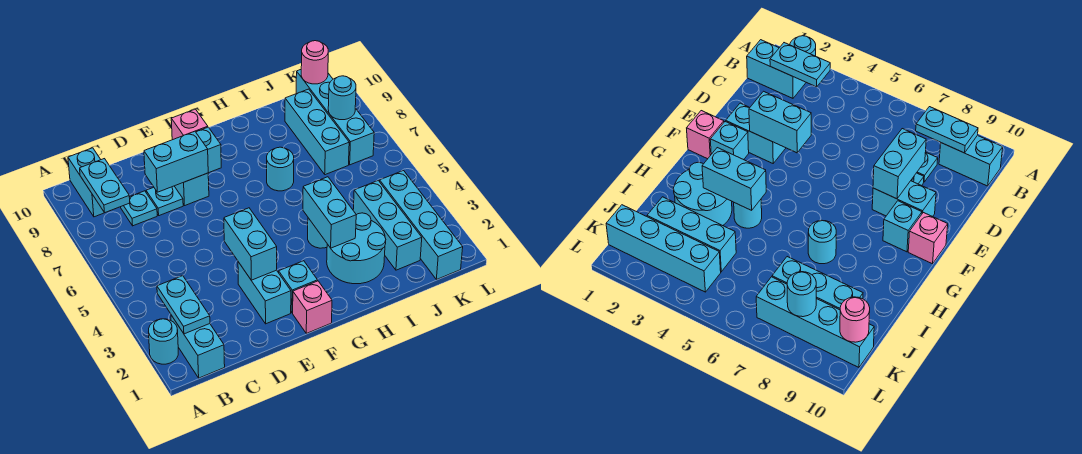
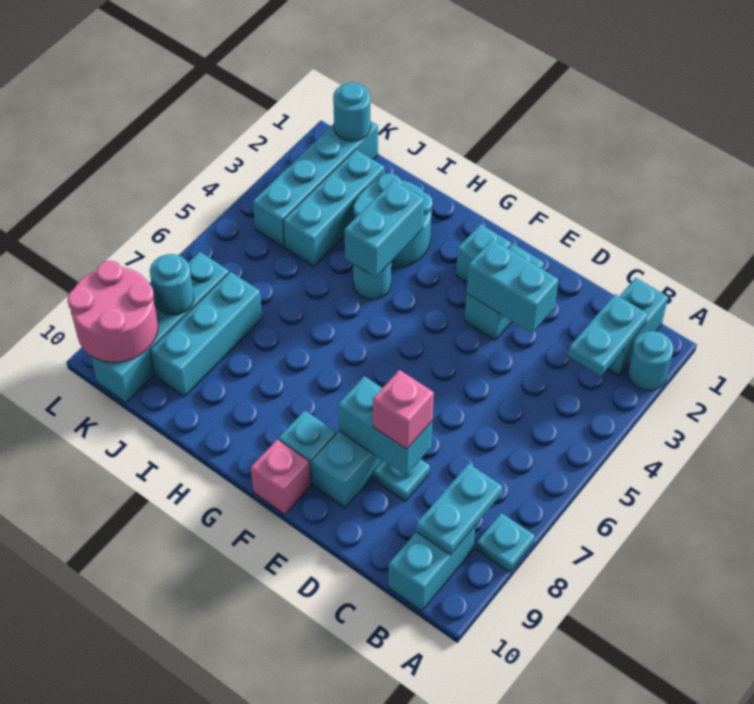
cyan plate C8 level 1 -> cyan plate A8 level 1
cyan brick E3:E4 level 2 -> cyan brick D3:E3 level 2
pink brick F1 level 1 -> pink brick D8 level 3
cyan round brick H7 level 1 -> cyan round brick K1 level 2
pink round brick K10 level 2 -> pink round brick K9:L10 level 2

